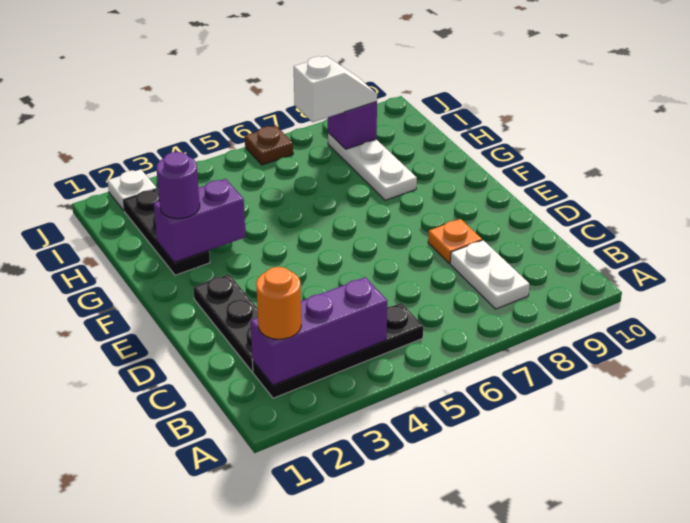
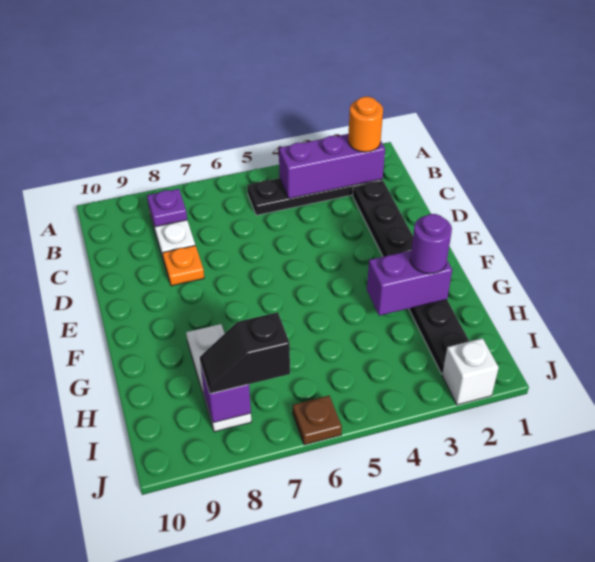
none -> purple plate B8 level 2
white slope I7:I8 level 3 top 7 -> black slope I7:I8 level 3 top 7
white plate J2 level 1 -> white brick J2 level 1

